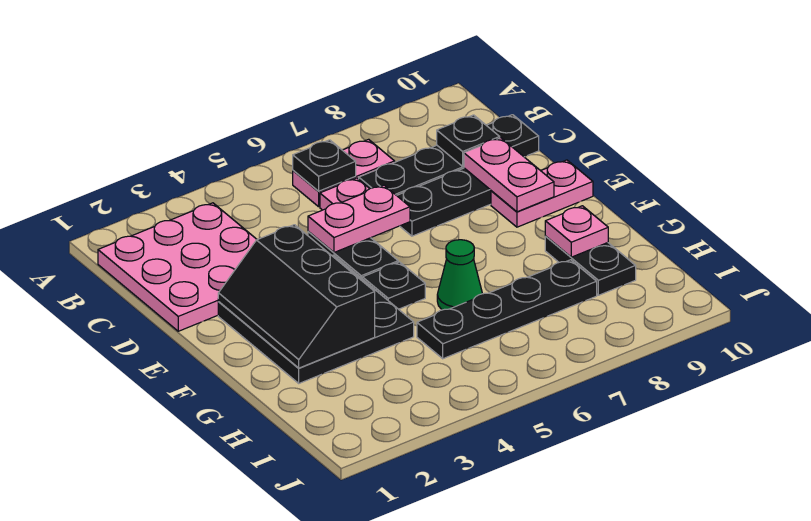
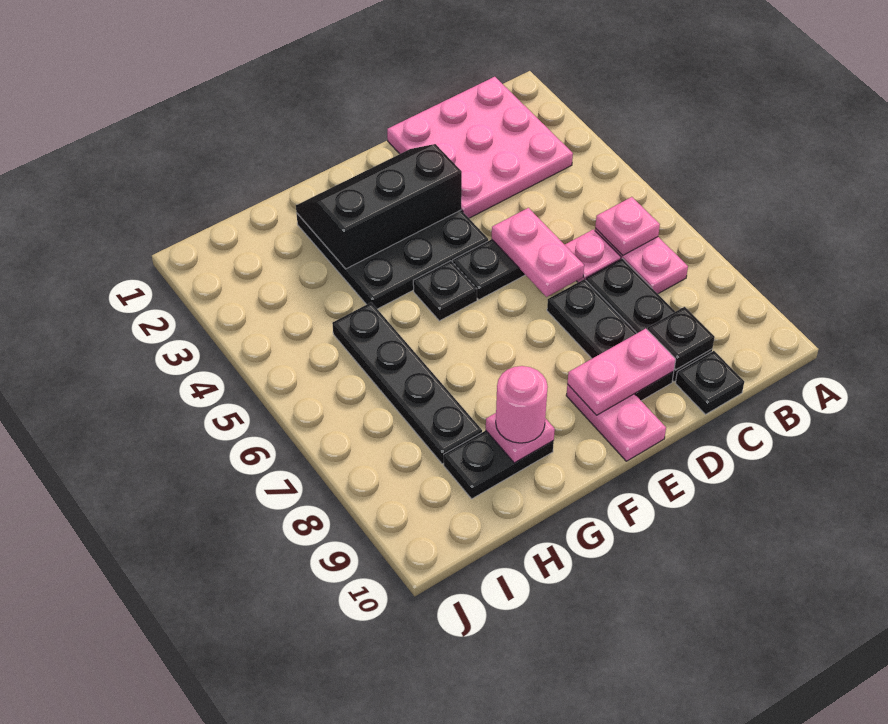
black plate B6 level 2 -> pink plate B6 level 2
green cone G6 level 1 -> none
none -> pink round brick G9 level 3

